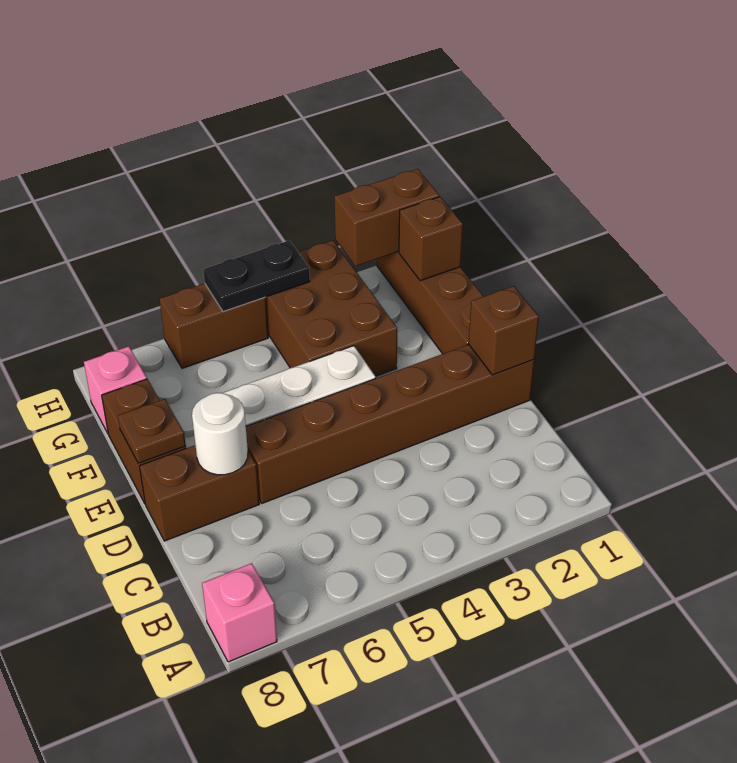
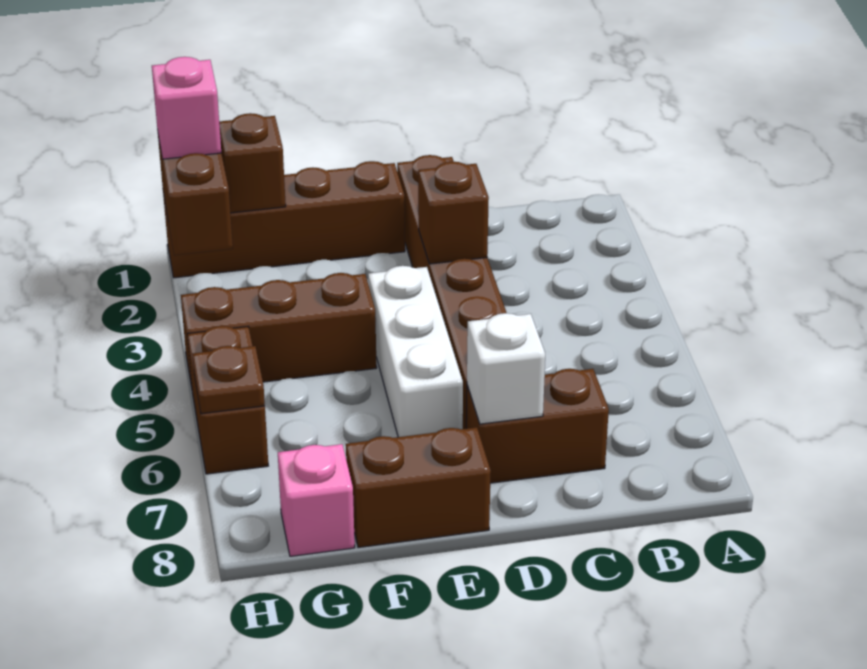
pink brick A8 level 1 -> pink brick H1 level 3
brown brick D1 level 2 -> brown brick D3 level 2
brown brick D7:D8 level 1 -> brown brick C7:D7 level 1
white round brick D7 level 2 -> white brick D7 level 2
brown plate E8 level 2 -> brown plate H6 level 2
brown brick F3:H4 level 1 -> brown brick F4:H4 level 1
black plate H4:H5 level 2 -> none

